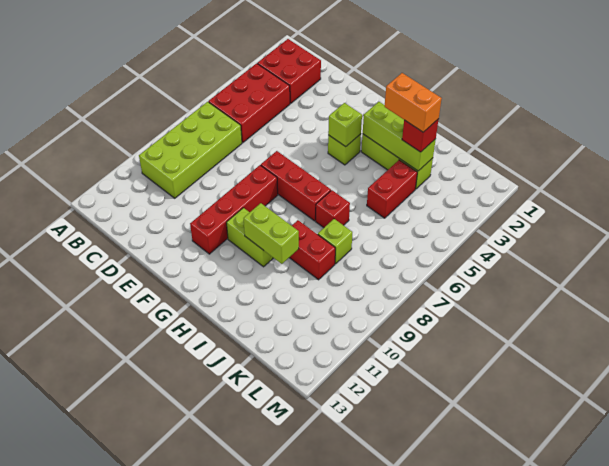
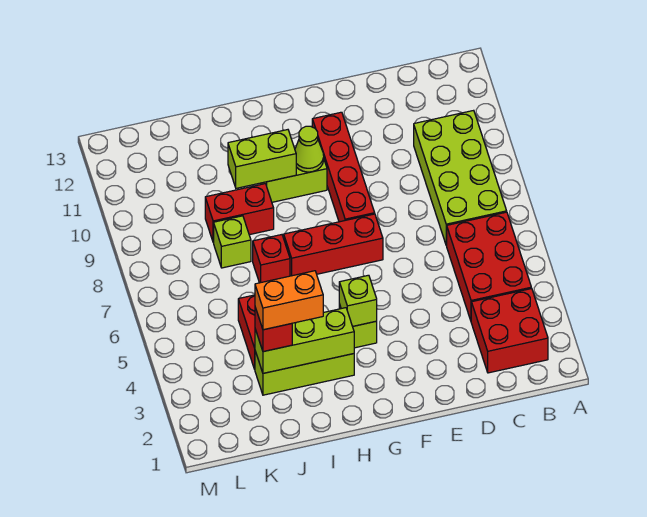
none -> lime cone G10 level 2

